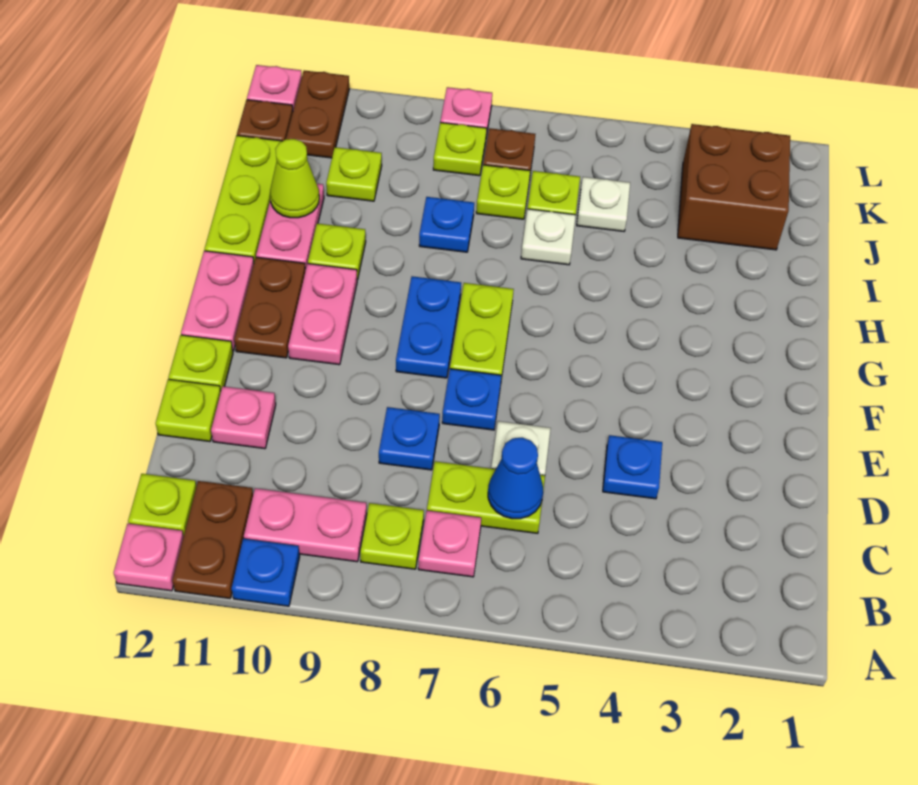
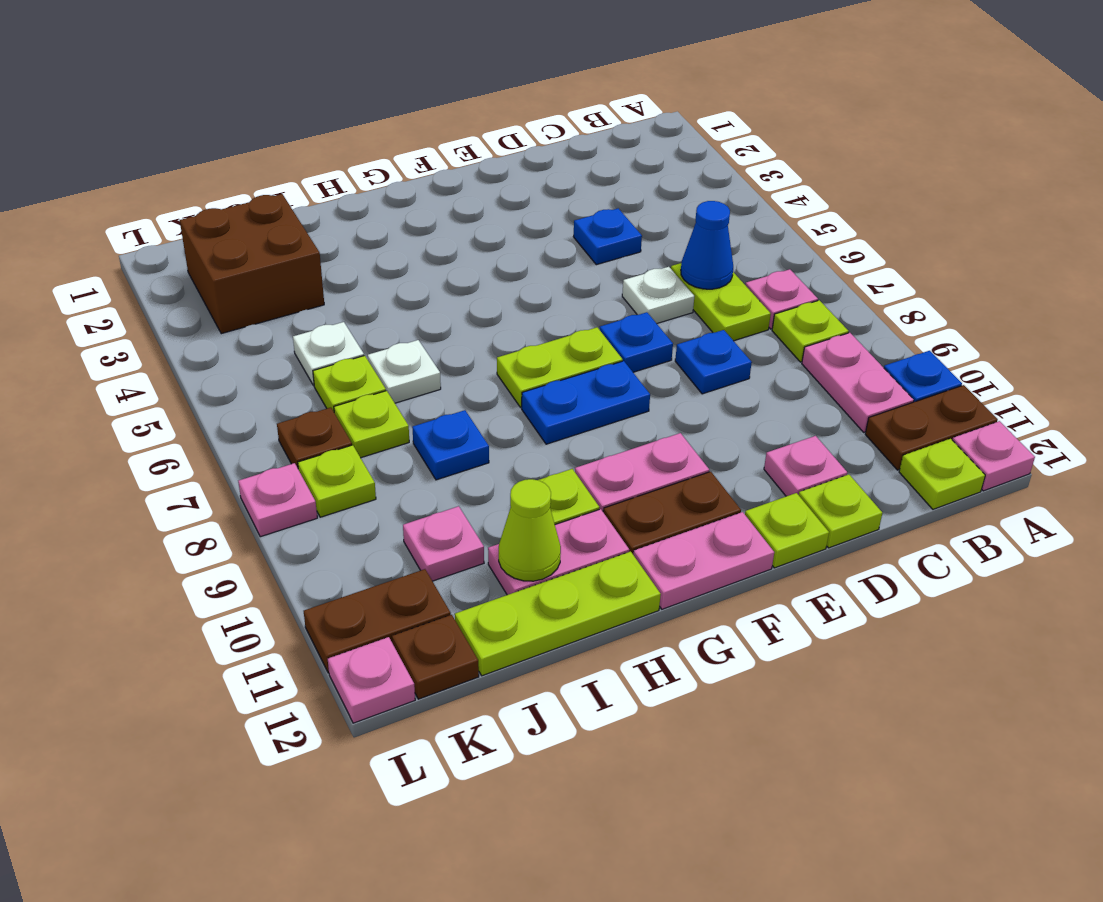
lime plate J10 level 1 -> pink plate J10 level 1

